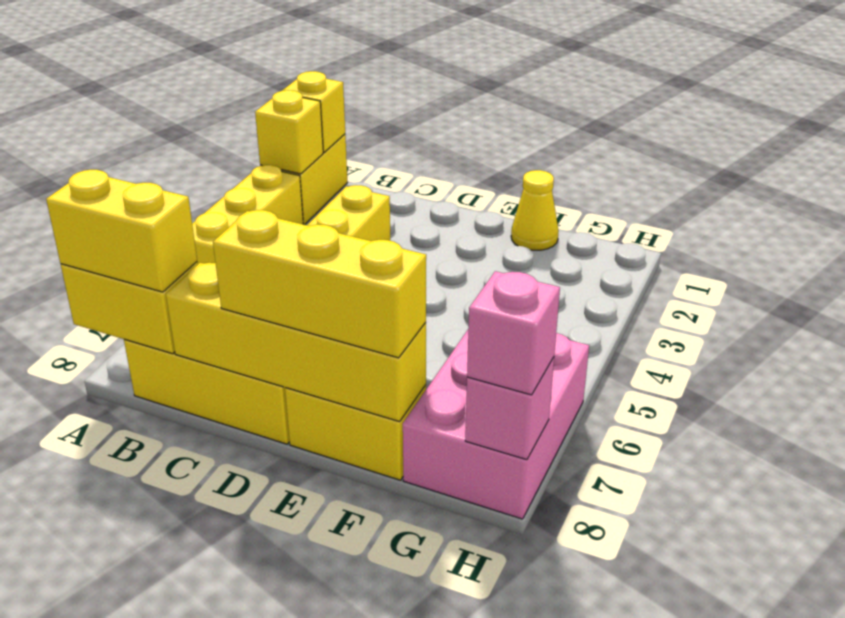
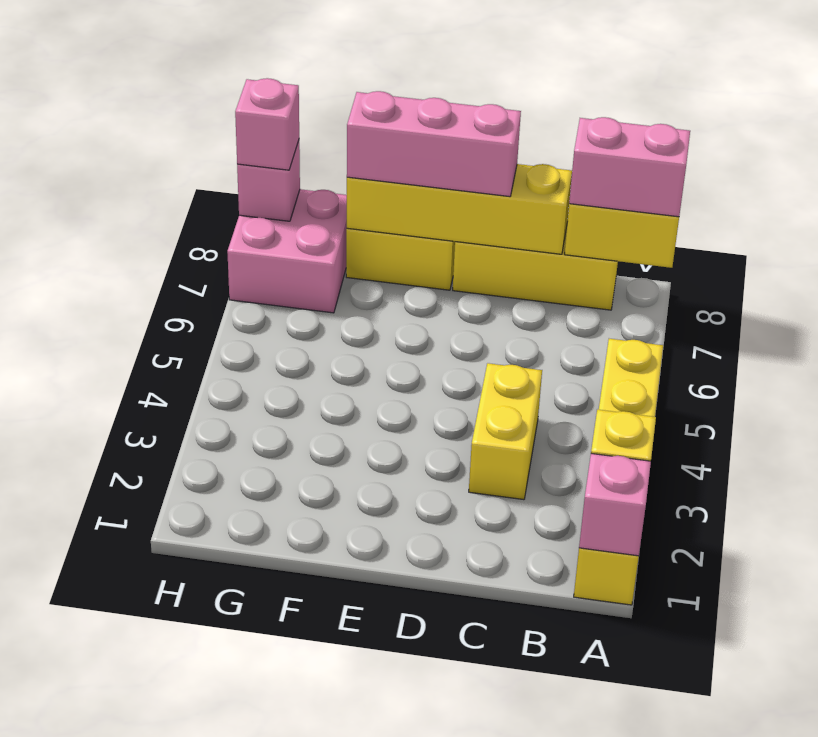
yellow brick A1 level 2 -> pink brick A1 level 2
yellow brick A8:B8 level 3 -> pink brick A8:B8 level 3
yellow brick D8:F8 level 3 -> pink brick D8:F8 level 3
yellow cone F1 level 1 -> none
pink brick G6:H8 level 1 -> pink brick G7:H8 level 1

